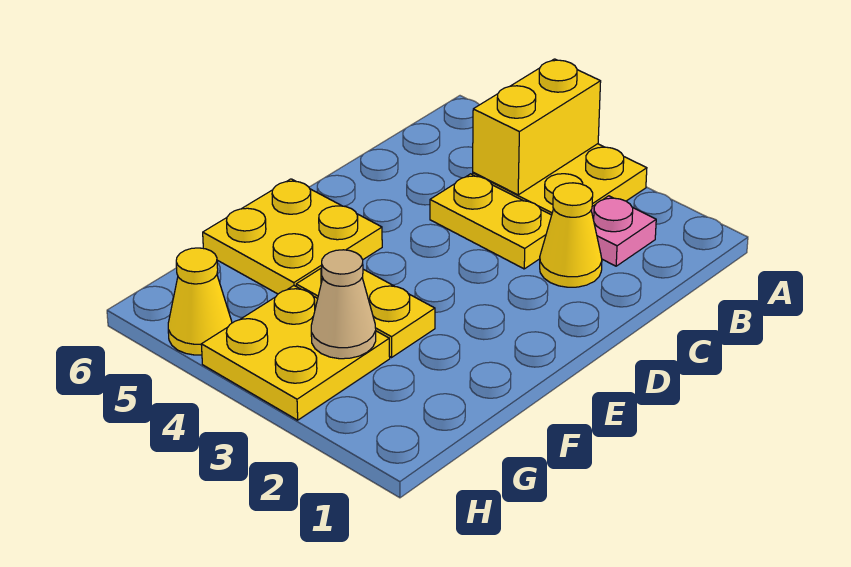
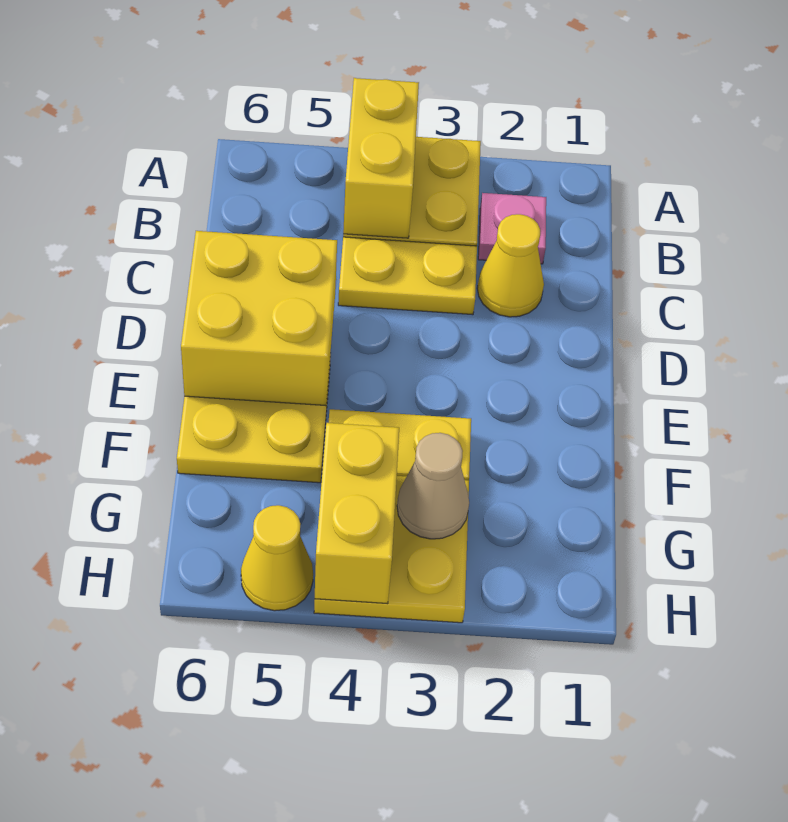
none -> yellow brick D5:E6 level 2
none -> yellow brick G4:H4 level 2

